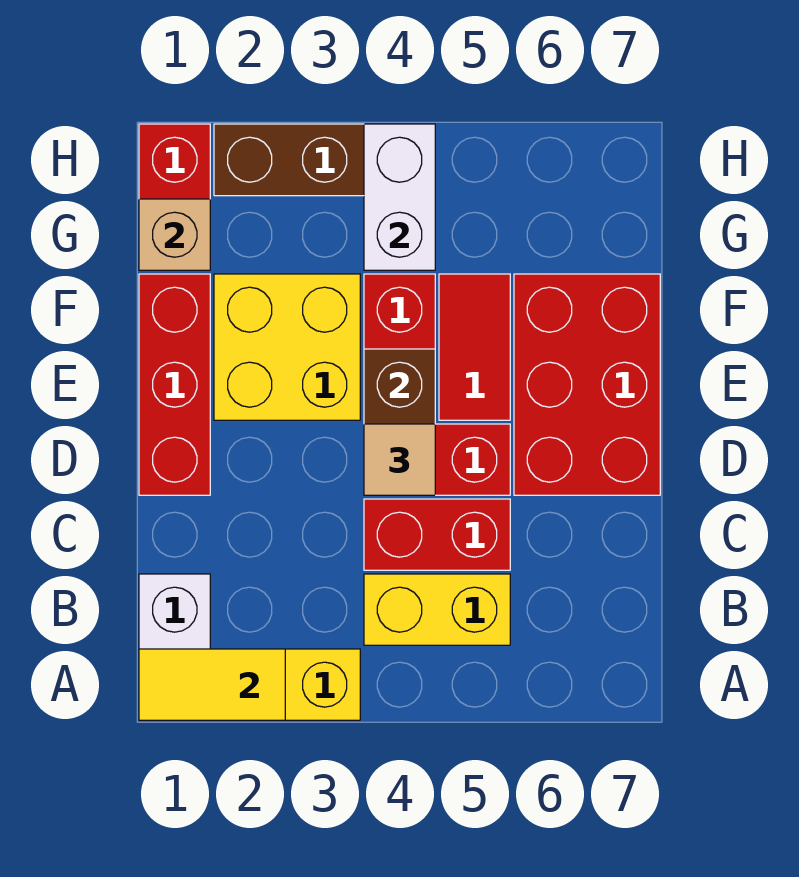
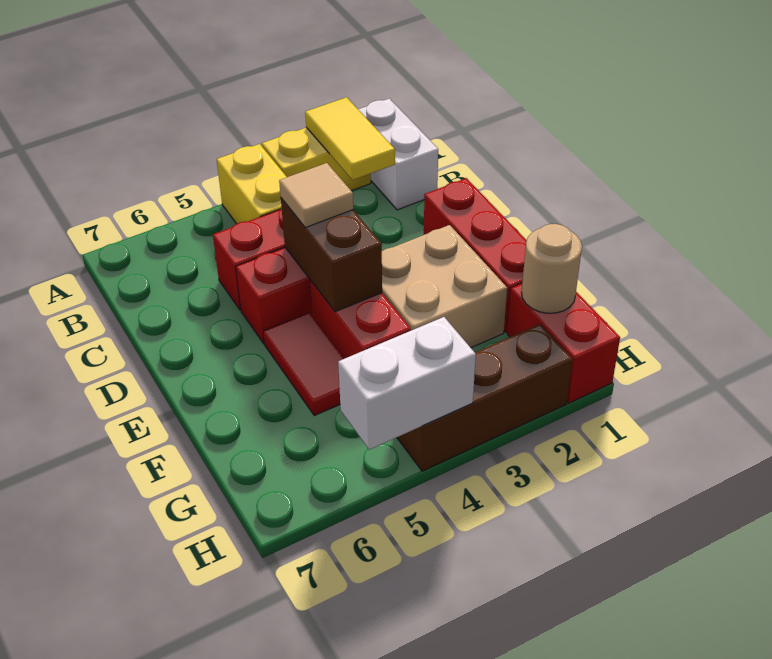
yellow tile A1:A2 level 2 -> yellow tile A2:B2 level 2
yellow brick B4:B5 level 1 -> yellow brick A4:B4 level 1
red brick D6:F7 level 1 -> none
yellow brick E2:F3 level 1 -> tan brick E2:F3 level 1
tan brick G1 level 2 -> tan round brick G1 level 2
white brick G4:H4 level 2 -> white brick H4:H5 level 2

